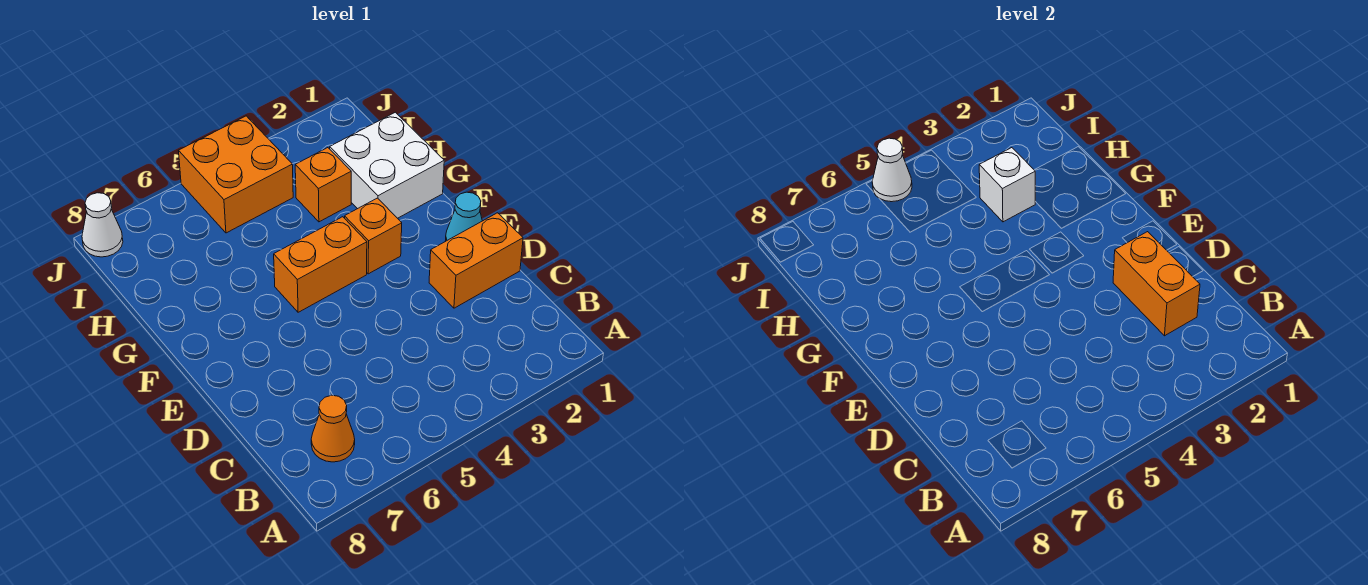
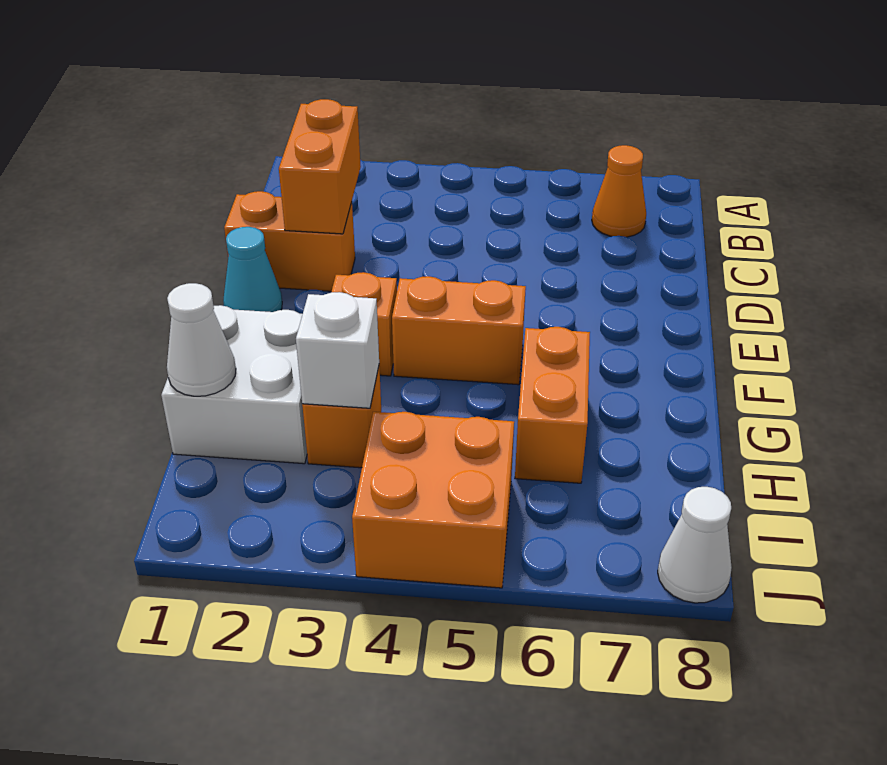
none -> orange brick G6:H6 level 1
white cone J5 level 2 -> white cone H1 level 2

